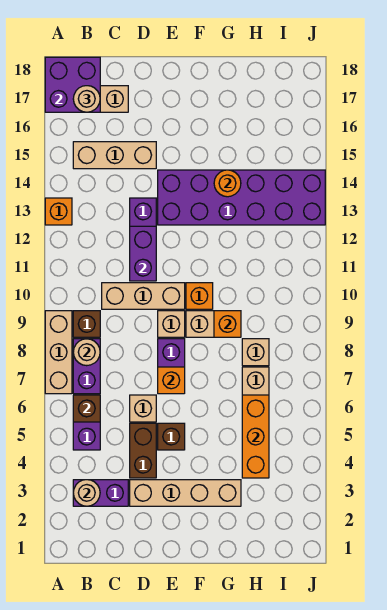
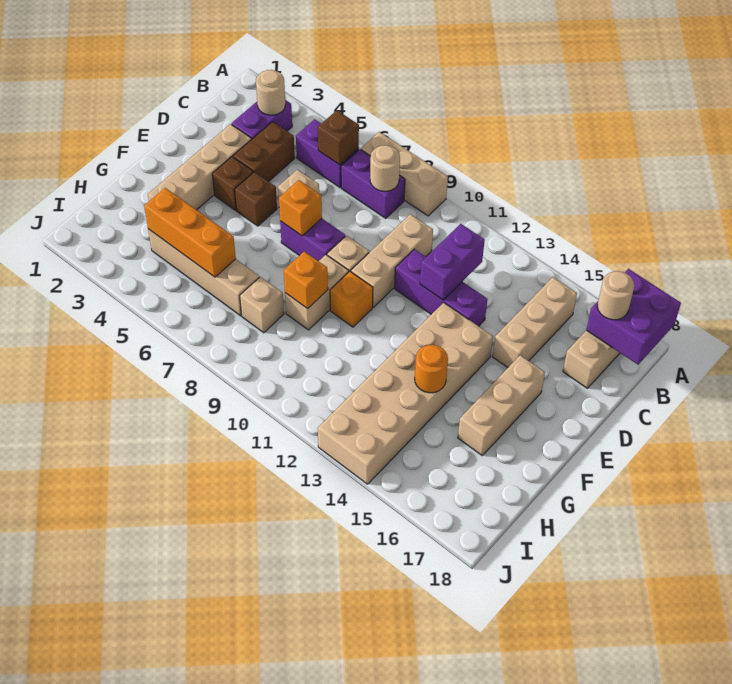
orange brick A13 level 1 -> none
brown brick B9 level 1 -> brown brick E4 level 1
brown brick D4:D5 level 1 -> brown brick C4:D4 level 1
purple brick D11:D12 level 2 -> purple brick C12:D12 level 2
purple brick E13:J14 level 1 -> tan brick E13:J14 level 1
none -> tan brick E16:G16 level 1

